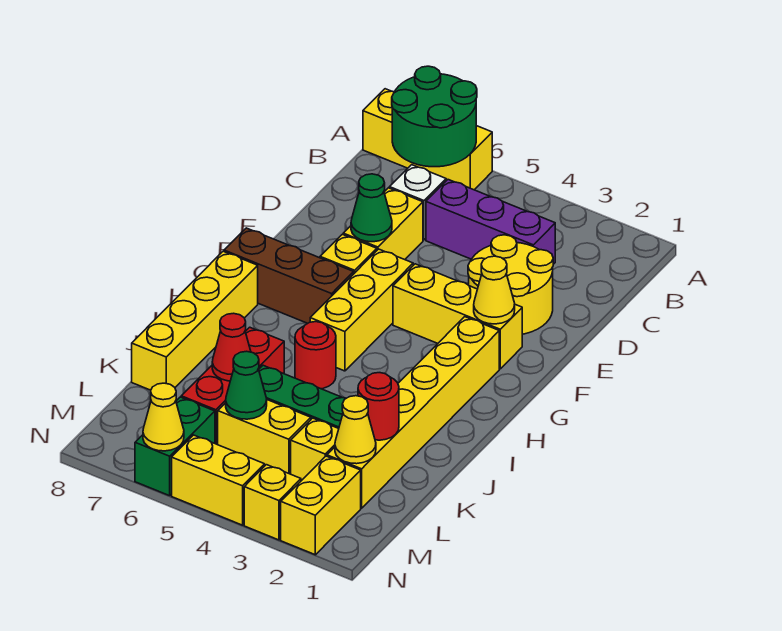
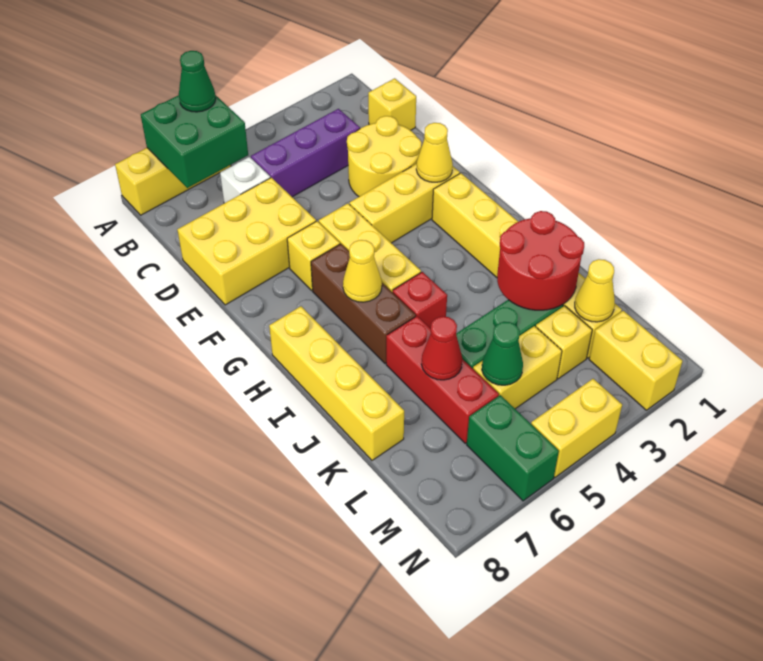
green round brick A6:B7 level 2 -> green brick A6:B7 level 2
yellow brick D6:E6 level 1 -> yellow brick D6:E8 level 1
green cone E6 level 2 -> green cone A6 level 3
brown brick G6:G8 level 1 -> brown brick G6:I6 level 1
red round brick I5 level 1 -> red brick I5 level 1
red round brick K2 level 2 -> red round brick J2:K3 level 2
yellow brick N3 level 1 -> yellow brick C1 level 1
yellow cone N6 level 2 -> yellow cone H6 level 2

